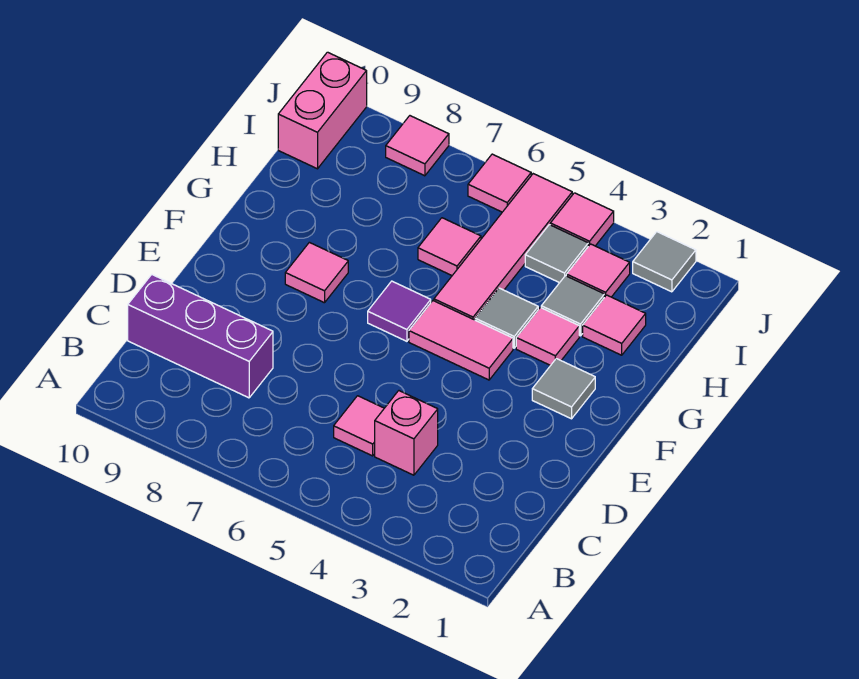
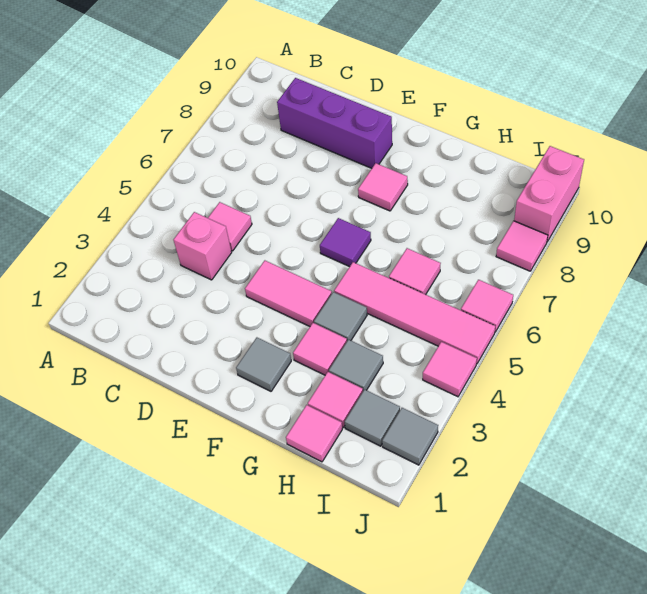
purple brick C8:C10 level 1 -> purple brick C9:E9 level 1
pink tile F4:F5 level 1 -> pink tile E4:F4 level 1
pink tile I3 level 1 -> pink tile H1 level 1
grey tile I4 level 1 -> grey tile I2 level 1
pink brick I10:J10 level 1 -> pink brick J9:J10 level 1

